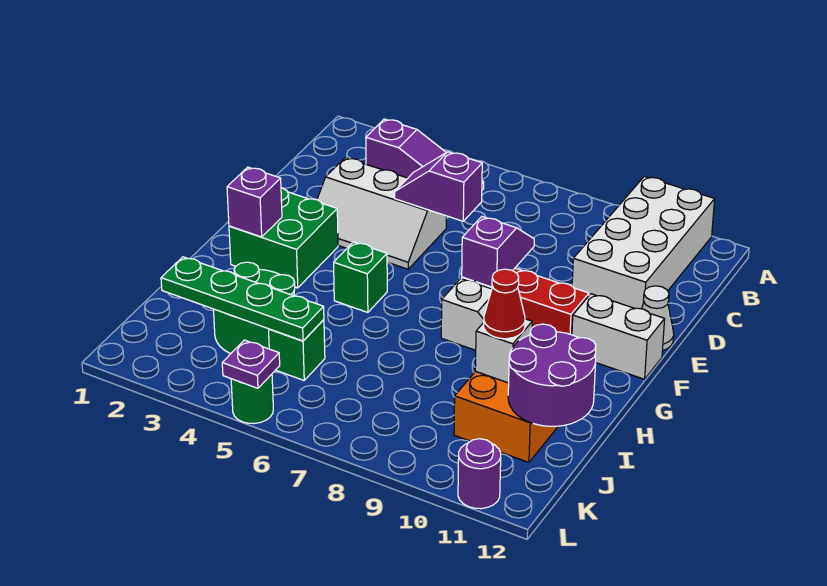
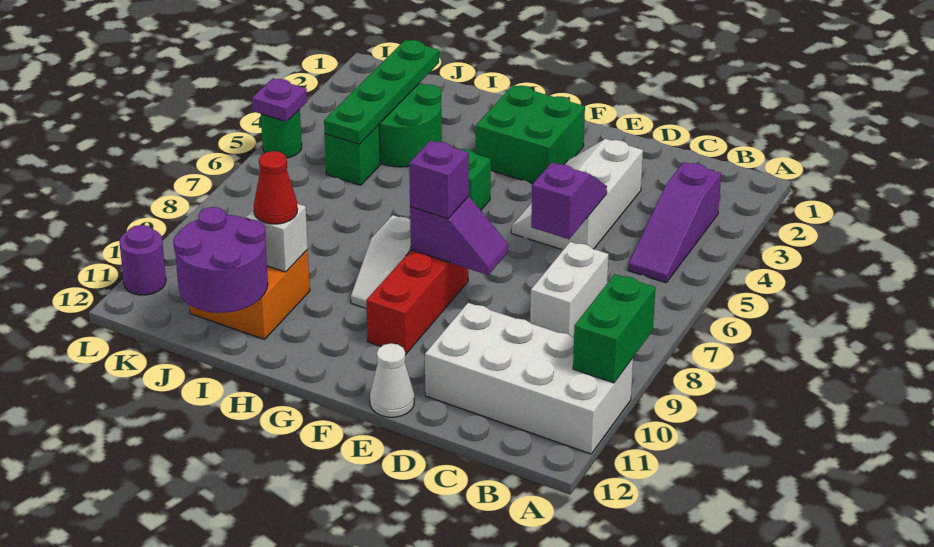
none -> green brick A9:A10 level 2
white brick F11:F12 level 1 -> white brick C7:C8 level 1
purple brick G2 level 2 -> purple brick F8 level 3

